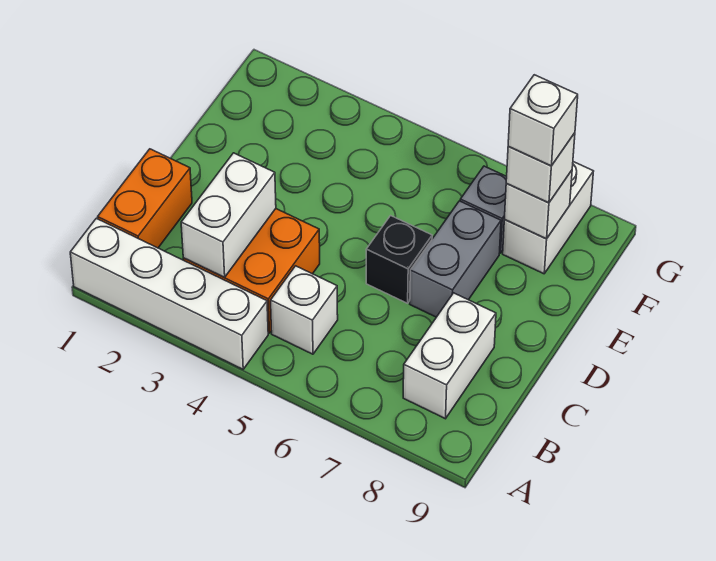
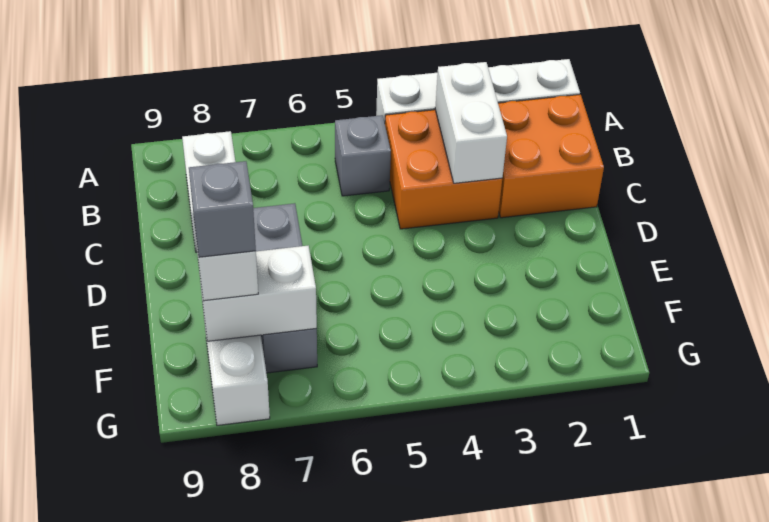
orange brick B1:C1 level 1 -> orange brick B1:C2 level 1
white brick B5 level 1 -> grey brick B5 level 1
black brick D6 level 1 -> none
white brick F8 level 2 -> white brick F7:F8 level 2
white brick F8 level 4 -> grey brick F8 level 4

